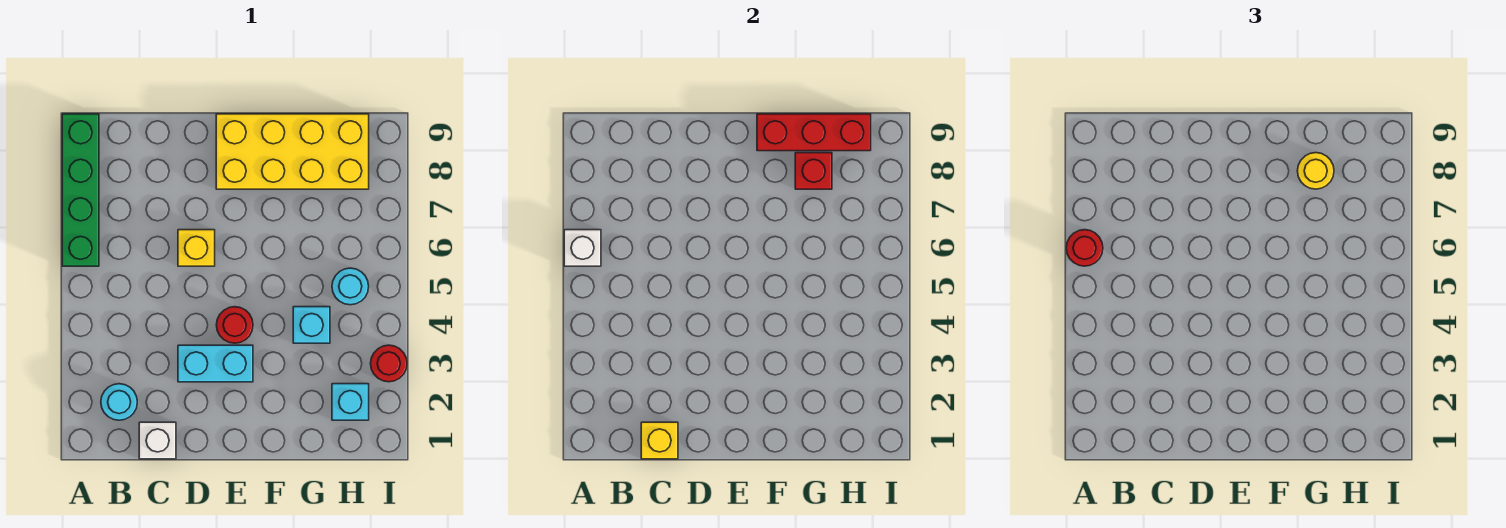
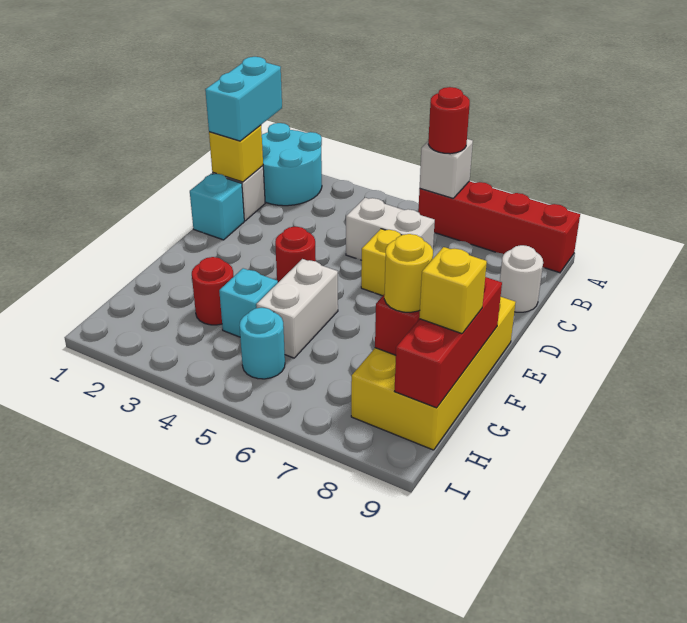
green brick A6:A9 level 1 -> red brick A6:A9 level 1
cyan round brick B2 level 1 -> cyan round brick A1:B2 level 1
none -> white brick C5:C6 level 1
none -> white round brick C9 level 1
cyan brick D3:E3 level 1 -> cyan brick B1:C1 level 3
none -> white brick F5:G5 level 1
none -> yellow brick G9 level 3
cyan brick H2 level 1 -> cyan brick D1 level 1
red round brick I3 level 1 -> red round brick G3 level 1

